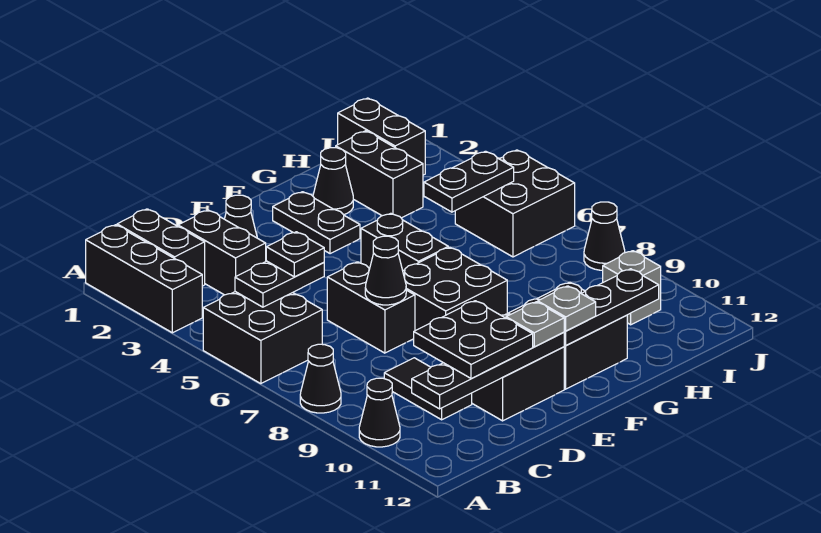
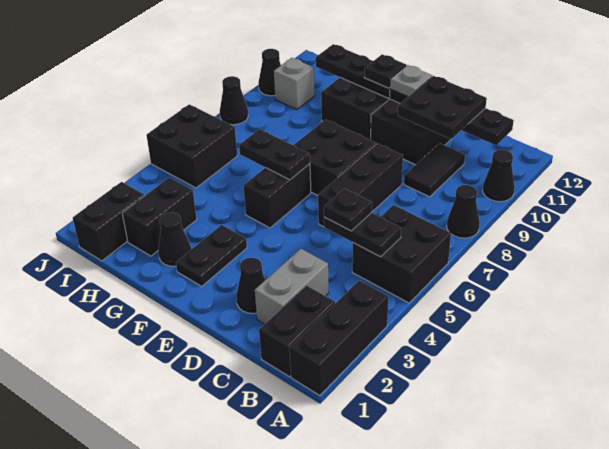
black brick C2:C3 level 1 -> grey brick C2:C3 level 1
black brick D6:D7 level 1 -> black brick D6:D8 level 1
black cone D7 level 2 -> black cone J10 level 1
grey plate F11 level 3 -> black plate F11 level 3
black plate H5:I5 level 2 -> black plate F6:G6 level 2

